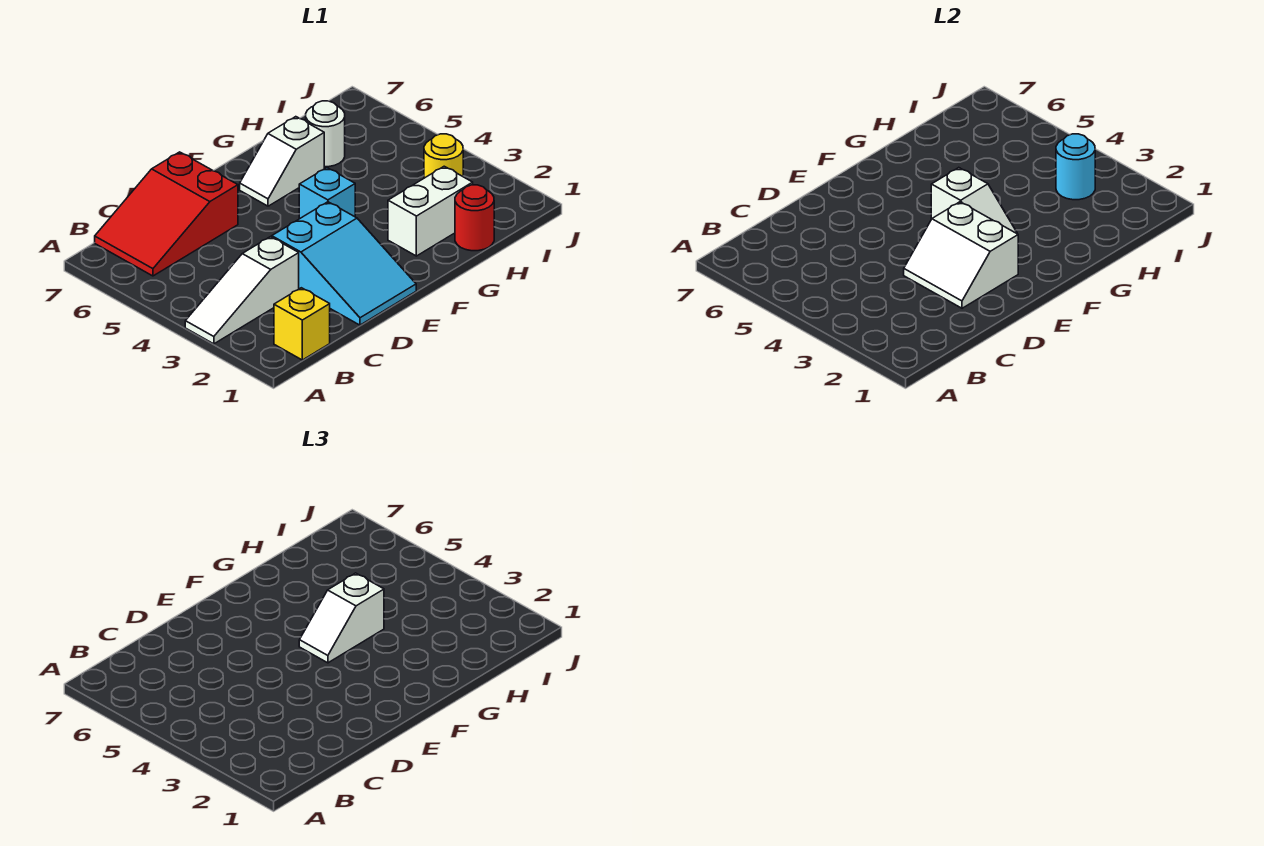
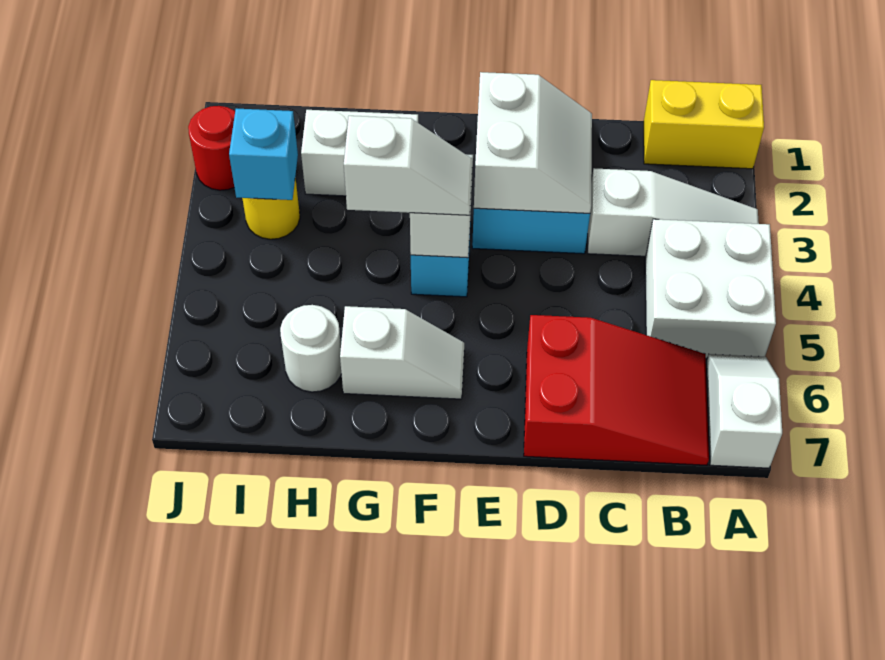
none -> white brick A4:B5 level 1
none -> white slope A6:A7 level 1 top 7
yellow brick B1 level 1 -> yellow brick A1:B1 level 1
red round brick H1 level 1 -> red round brick J2 level 1
cyan round brick I3 level 2 -> cyan brick I3 level 2

